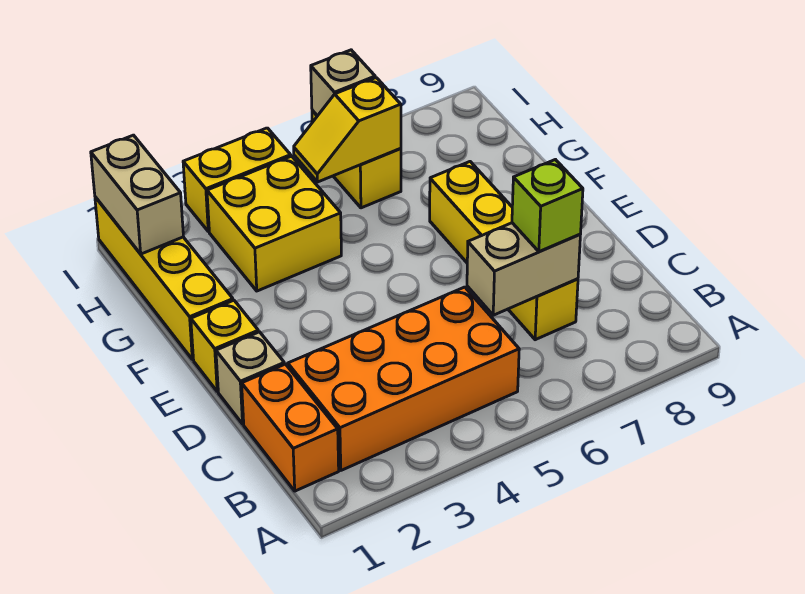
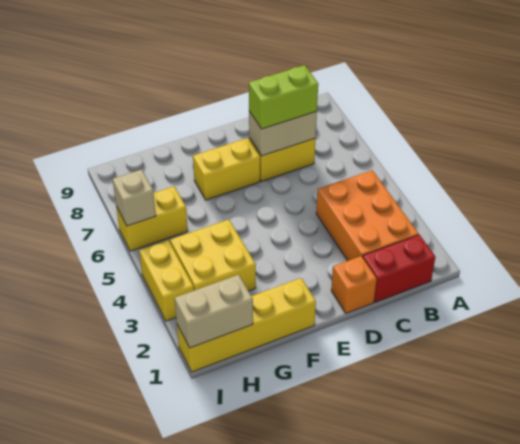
orange brick B1:C1 level 1 -> red brick B1:C1 level 1
orange brick B2:C5 level 1 -> orange brick B2:C4 level 1
tan brick C6:C7 level 2 -> tan brick C7:D7 level 2
lime brick C7 level 3 -> lime brick C7:D7 level 3
tan brick D1 level 1 -> orange brick D1 level 1
yellow brick E1 level 1 -> none
yellow slope H5:H6 level 2 top 6 -> none

